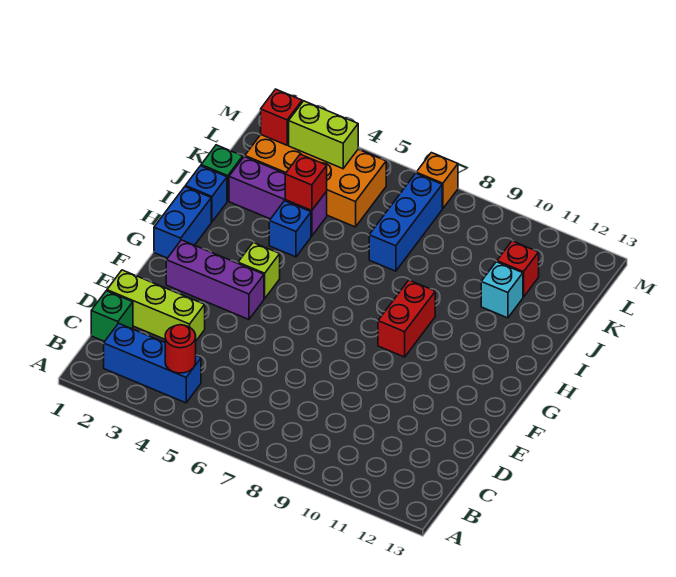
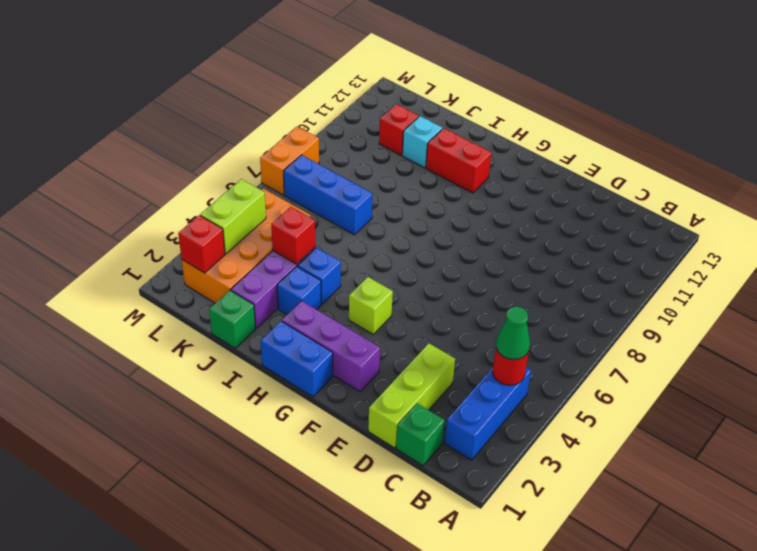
none -> green cone B4 level 3
purple brick F2:F4 level 1 -> purple brick F2:H2 level 1
red brick G9:H9 level 1 -> red brick H11:I11 level 1
blue brick I1 level 1 -> blue brick I3 level 1
orange brick M7 level 1 -> orange brick M7:M8 level 1

